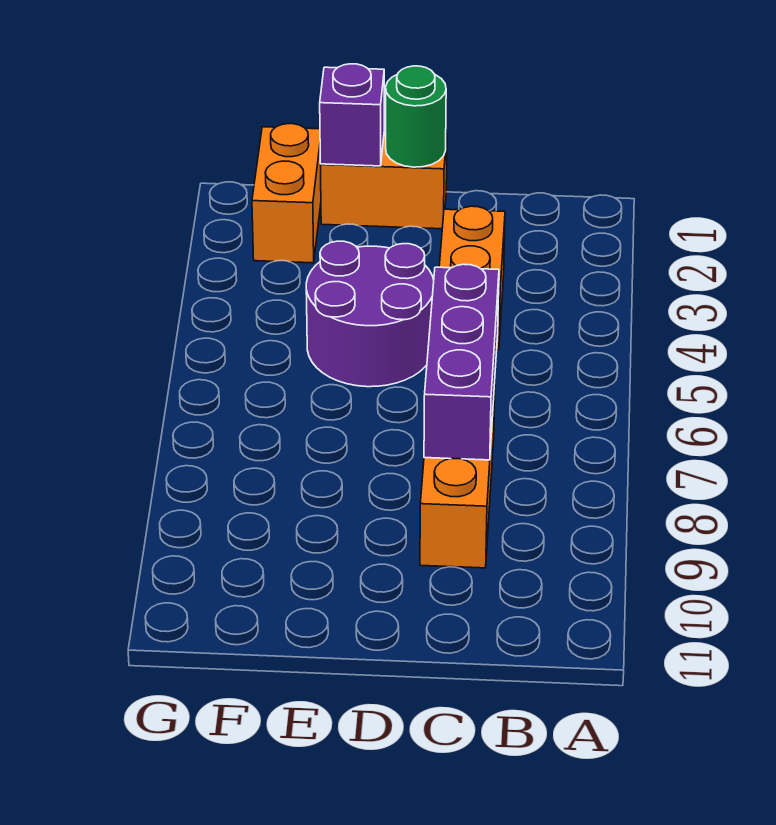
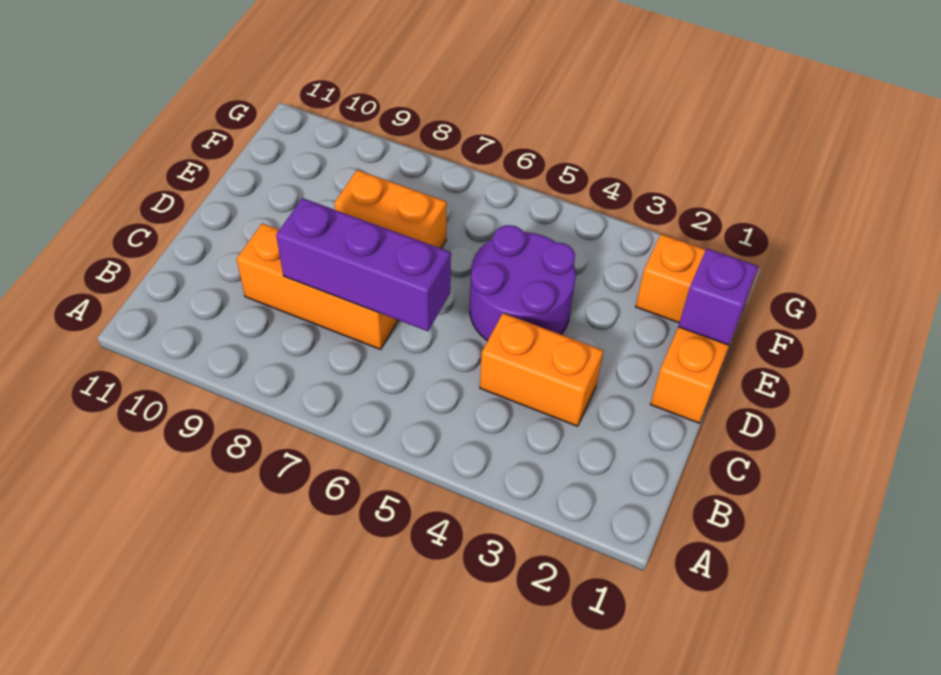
green round brick D1 level 2 -> none
none -> orange brick E7:E8 level 1

